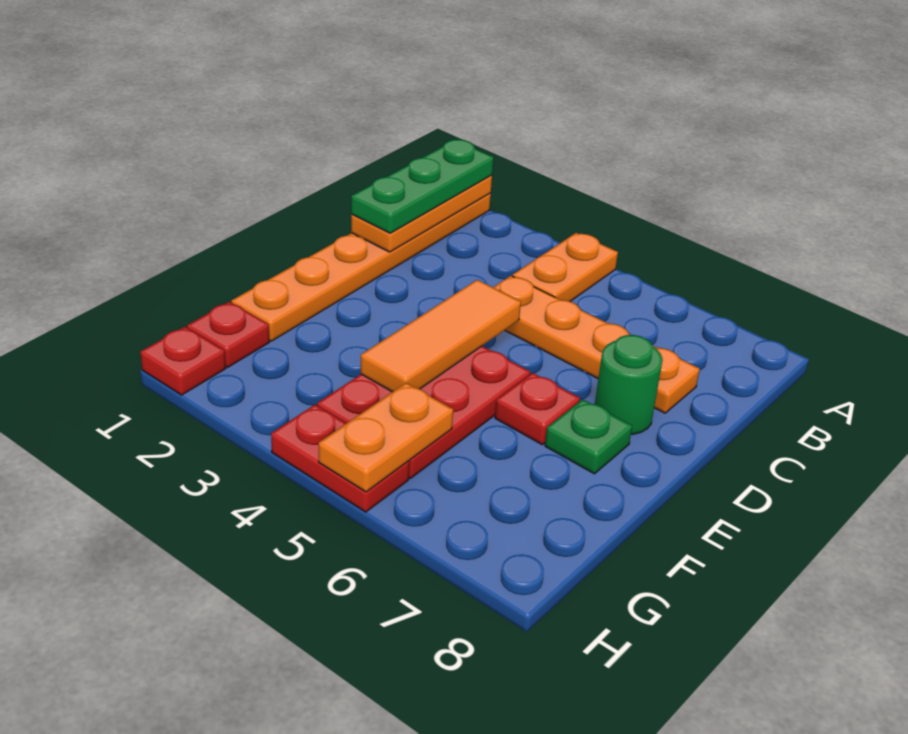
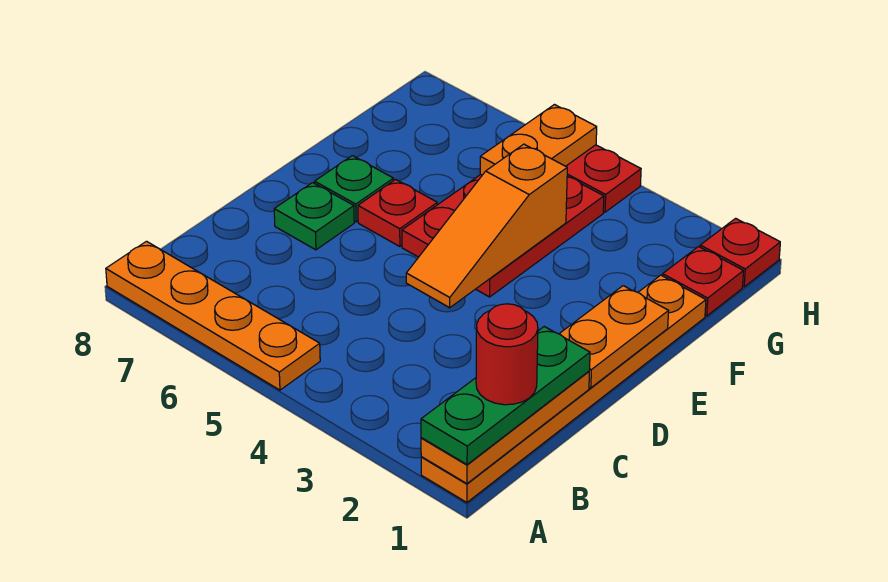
orange plate A4:B4 level 1 -> orange plate D1:E1 level 2
none -> red round brick B1 level 4
orange plate C4:C7 level 1 -> orange plate A5:A8 level 1
orange tile D4:F4 level 2 -> orange slope D4:F4 level 2 top F
green round brick D7 level 1 -> green plate D7 level 1

